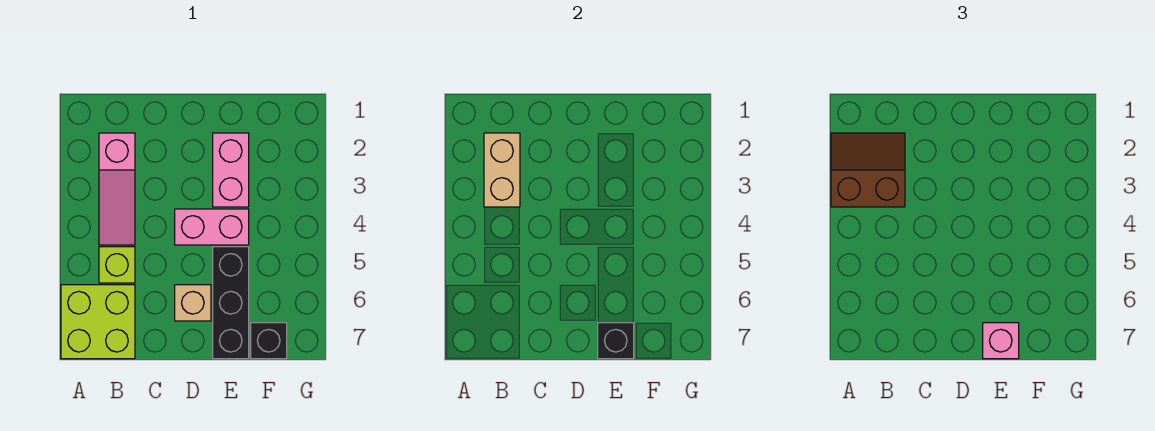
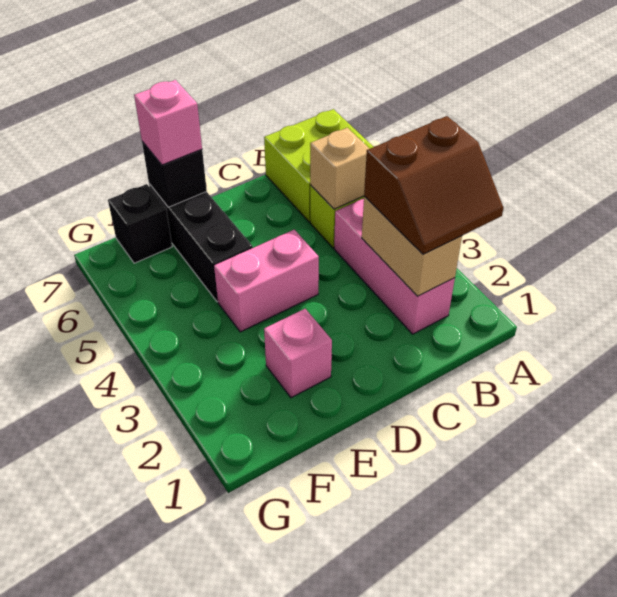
pink slope B2:B4 level 1 top 2 -> pink brick B2:B4 level 1
tan brick D6 level 1 -> tan brick B5 level 2
pink brick E2:E3 level 1 -> pink brick E2 level 1

